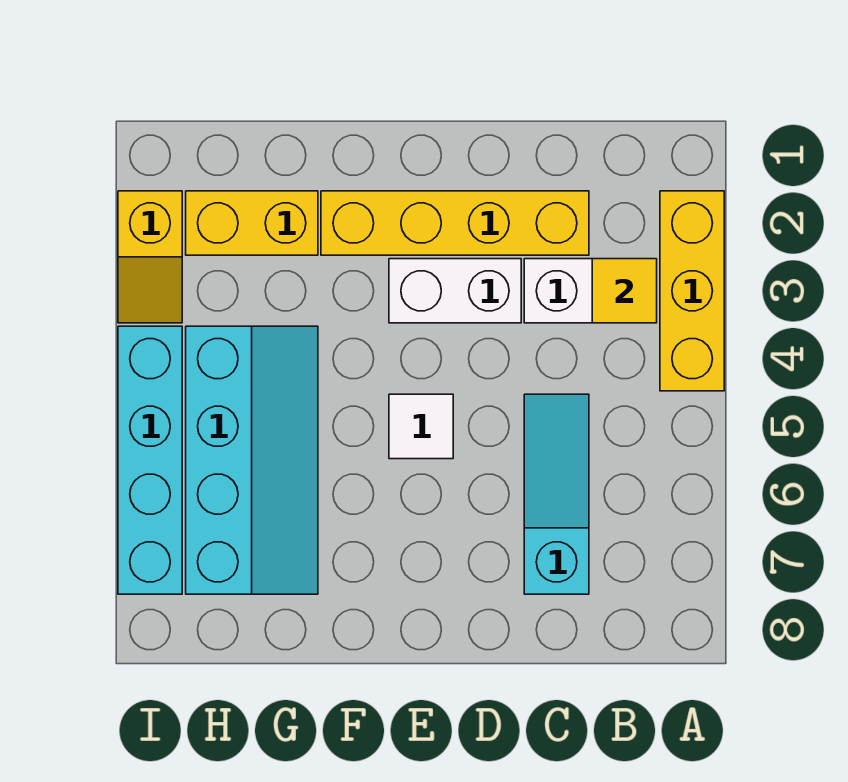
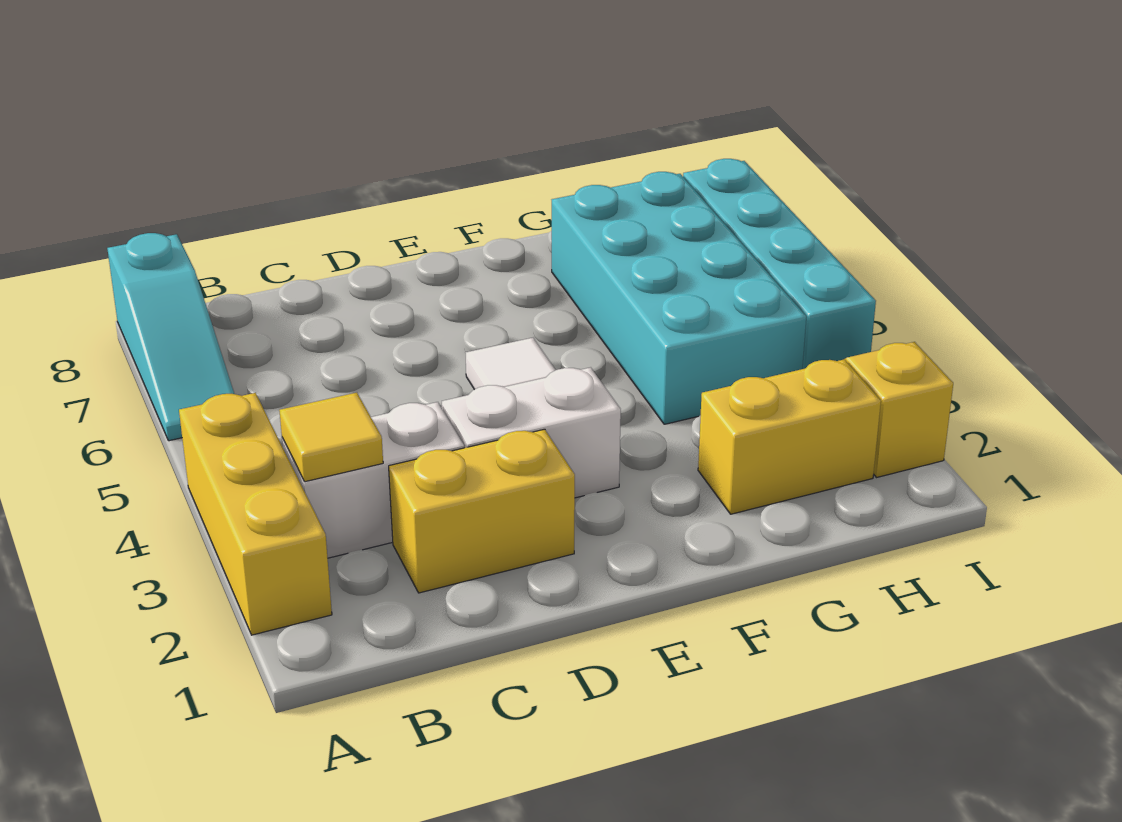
yellow brick C2:F2 level 1 -> yellow brick C2:D2 level 1
cyan slope C5:C7 level 1 top 7 -> cyan slope A6:A8 level 1 top 8
cyan slope G4:H7 level 1 top H -> cyan brick G4:H7 level 1

